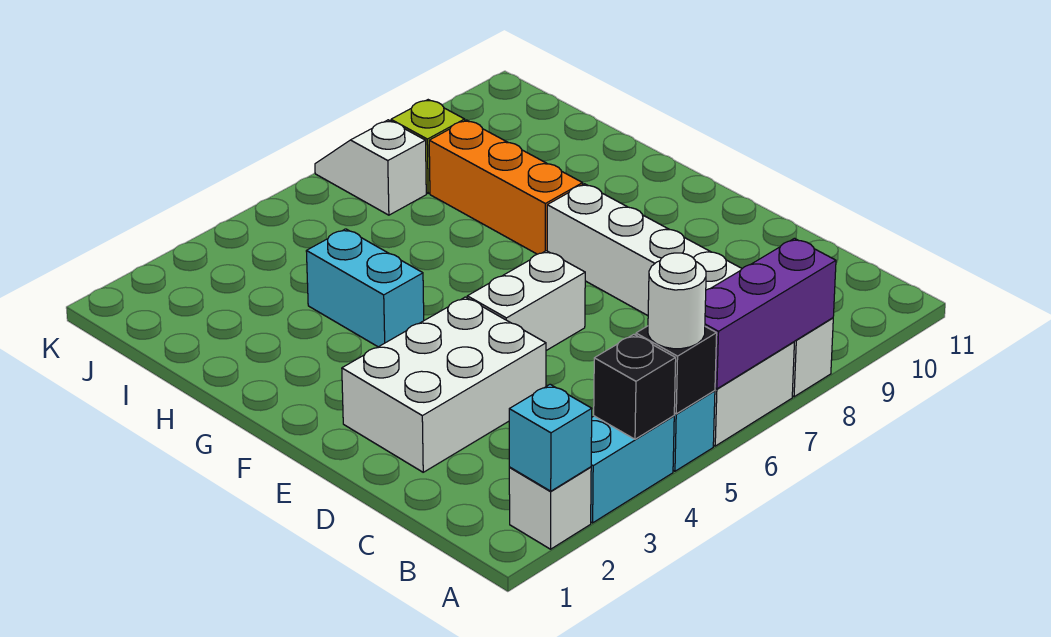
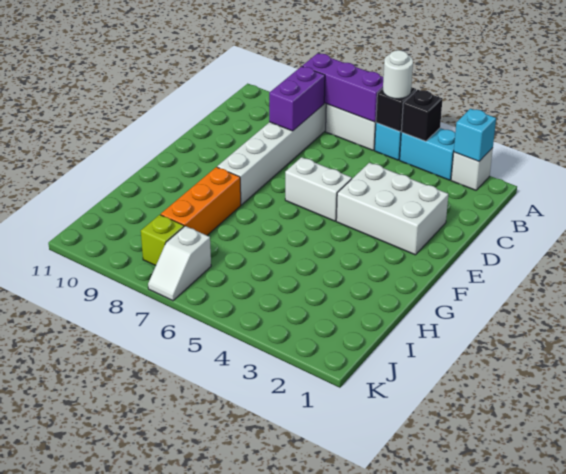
none -> purple brick B8:C8 level 2
cyan brick G4:H4 level 1 -> none

